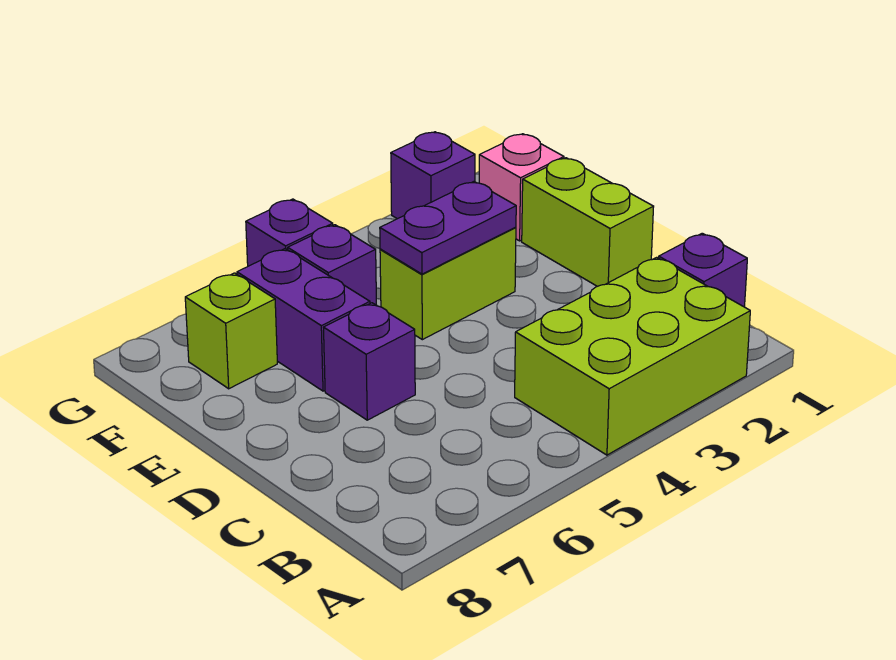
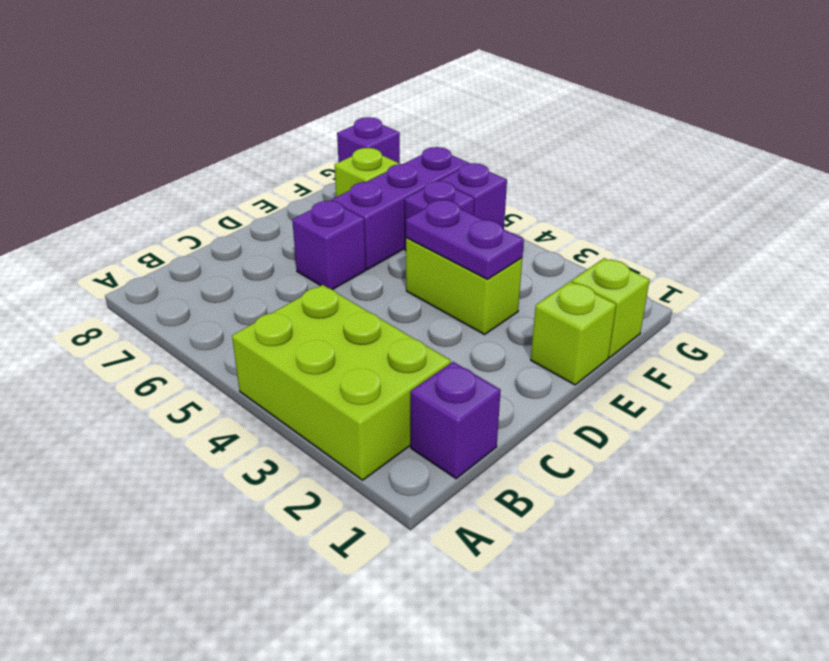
lime brick D1:E1 level 1 -> lime brick E1 level 1
purple brick E6:F6 level 1 -> purple brick E6:G6 level 1
pink brick F1 level 1 -> lime brick F1 level 1
purple brick G2 level 1 -> purple brick G8 level 1

